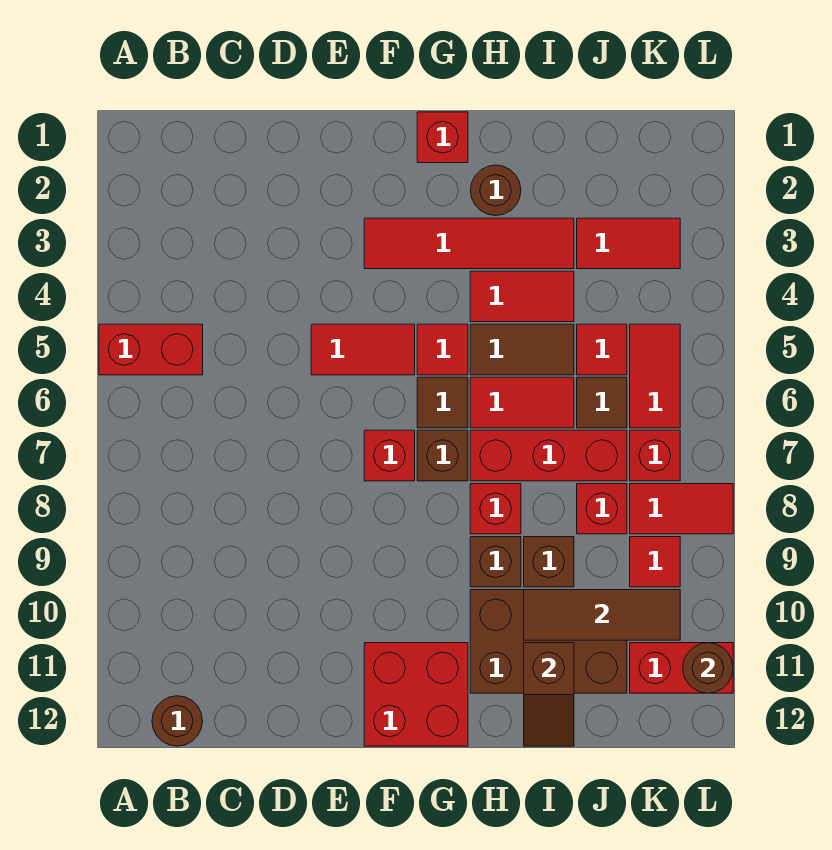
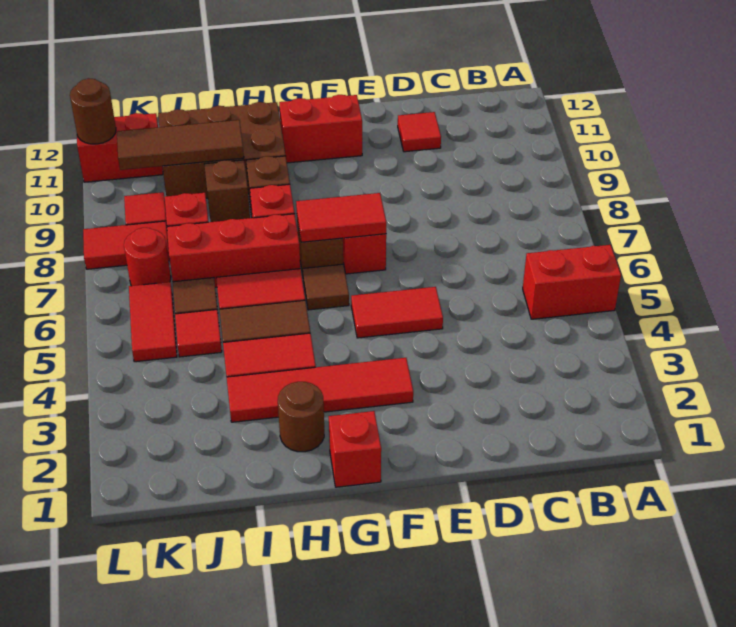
brown round brick B12 level 1 -> none
red brick F11:G12 level 1 -> red brick F11:G11 level 1
red tile G5 level 1 -> red tile D11 level 1
brown slope I11:I12 level 2 top 11 -> none
red tile J3:K3 level 1 -> red tile F7:G7 level 2
red brick K7 level 1 -> red round brick K7 level 1

